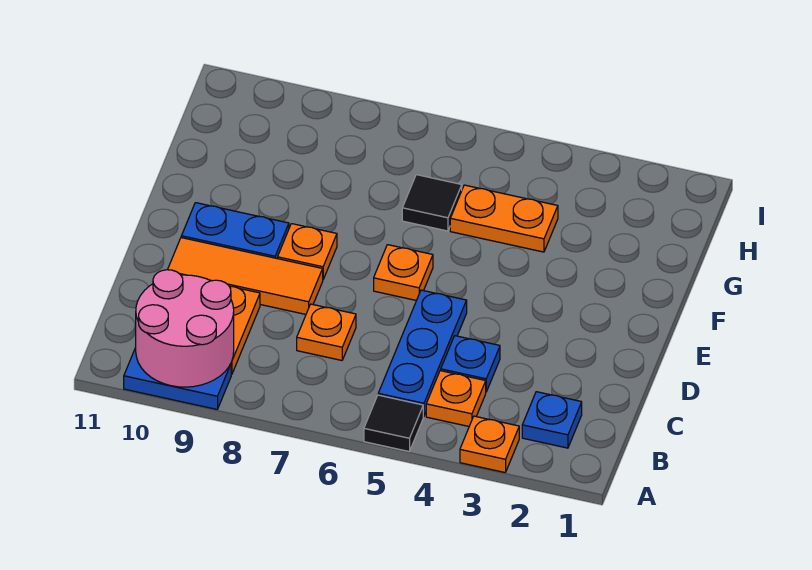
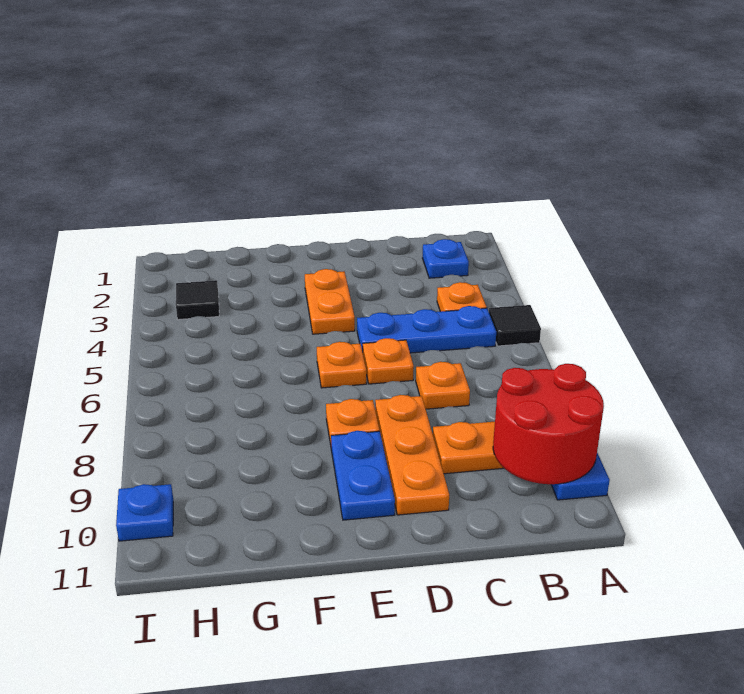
orange plate A3 level 1 -> orange plate D6 level 1
pink round brick A9:B10 level 2 -> red round brick A9:B10 level 2
blue plate C4 level 1 -> blue plate I10 level 1
orange tile D8:D10 level 1 -> orange plate D8:D10 level 1
orange plate G4:G5 level 1 -> orange plate E3:E4 level 1
black tile G6 level 1 -> black tile H3 level 1

